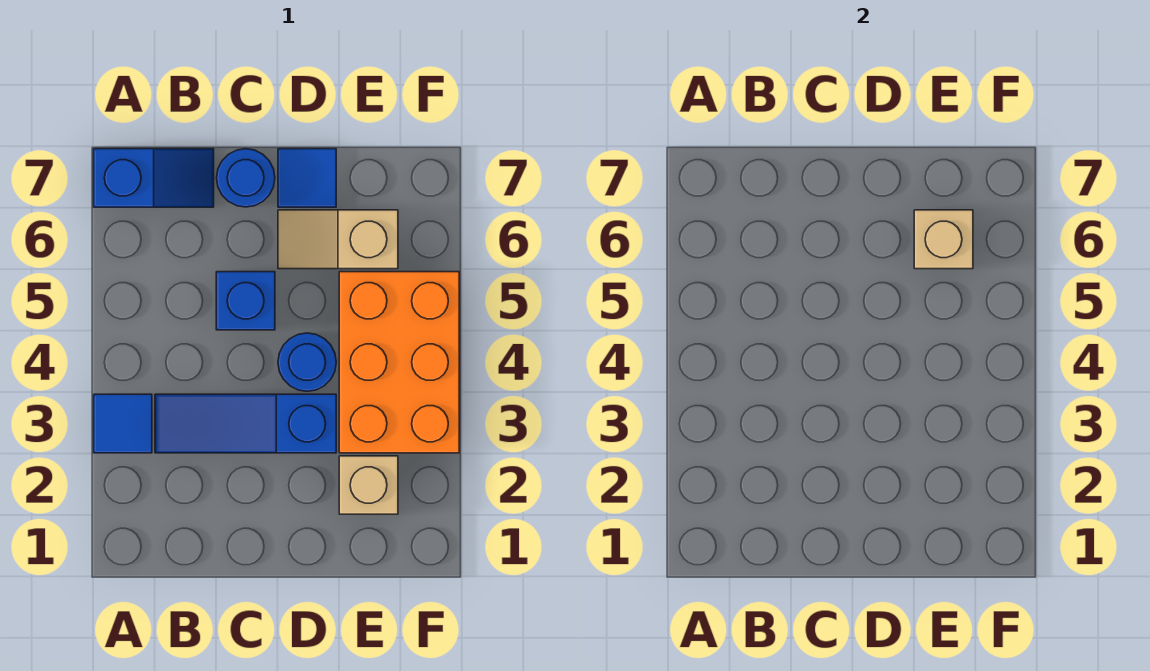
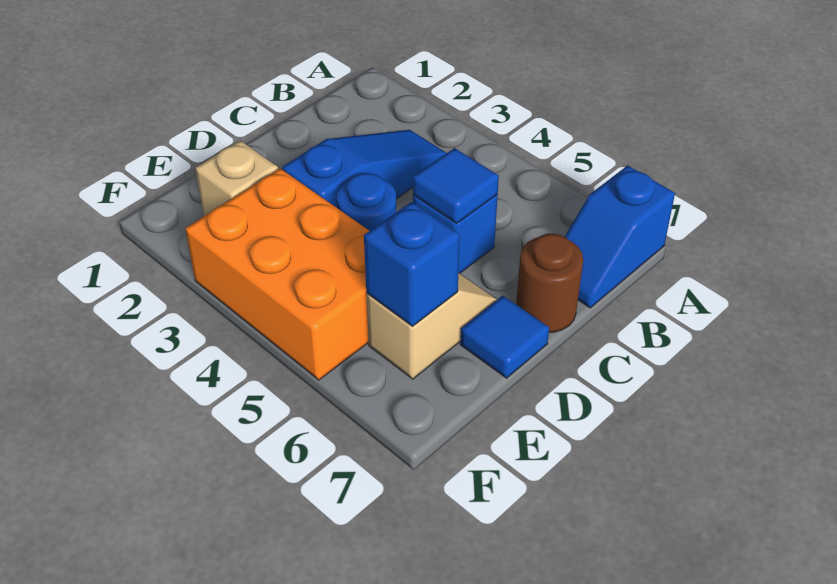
blue tile A3 level 1 -> blue tile C5 level 2
blue round brick C7 level 1 -> brown round brick C7 level 1
tan brick E6 level 2 -> blue brick E6 level 2

